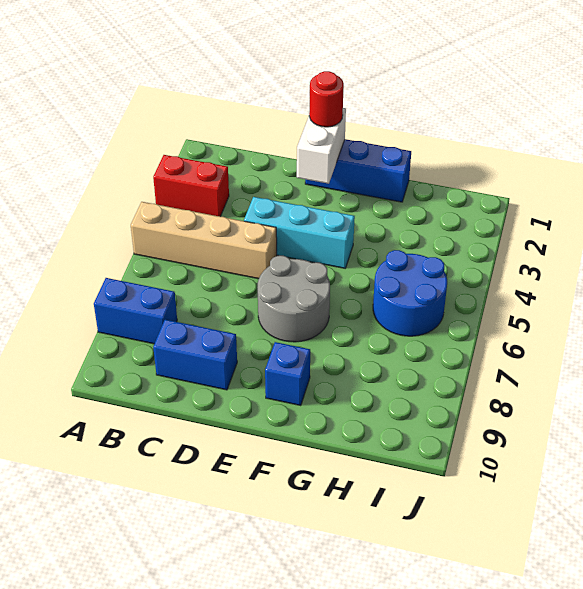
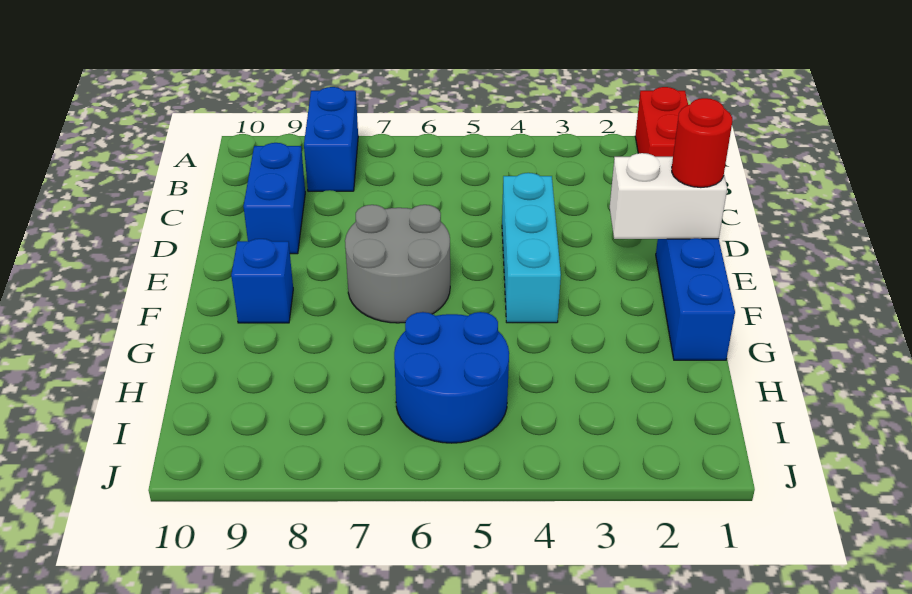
red brick A3:B3 level 1 -> red brick A1:B1 level 1
tan brick A5:D5 level 1 -> none

